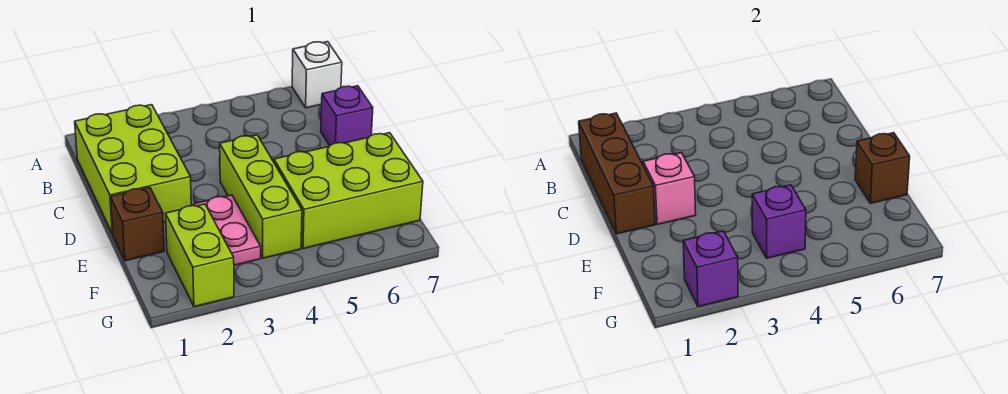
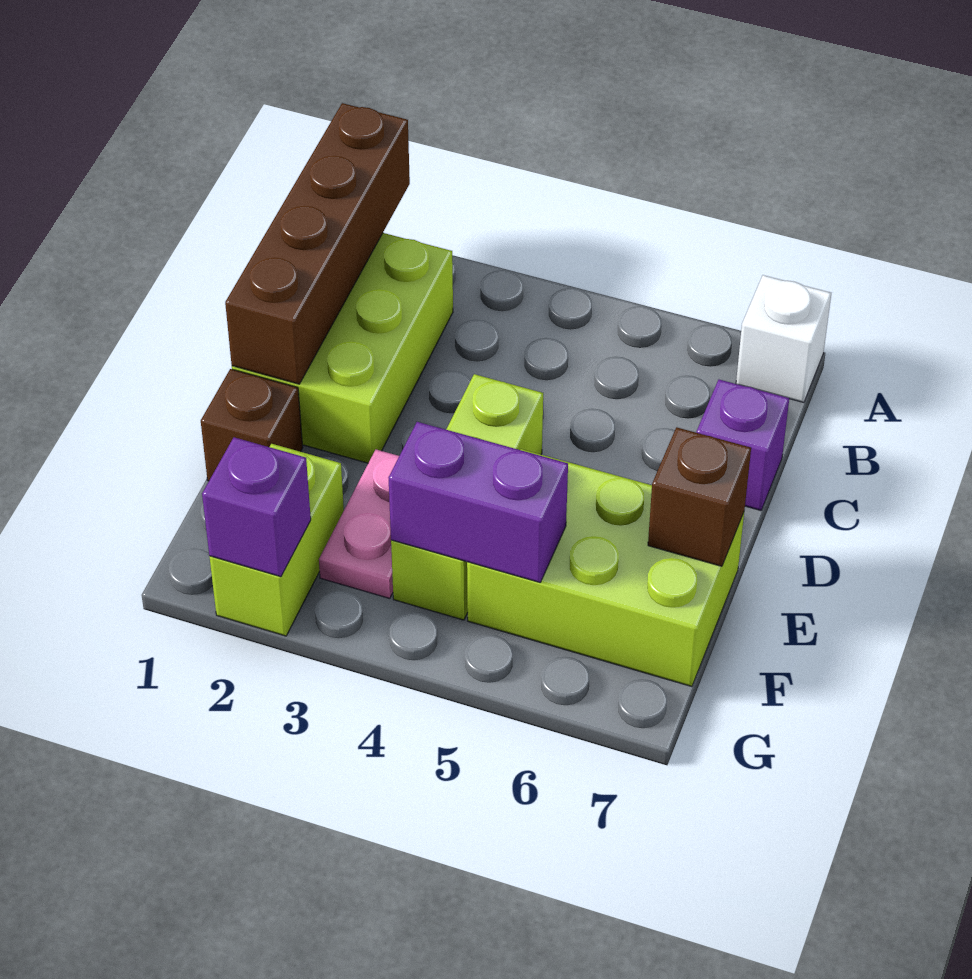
brown brick B1:D1 level 2 -> brown brick A1:D1 level 2
pink brick D2 level 2 -> none
purple brick F4 level 2 -> purple brick F4:F5 level 2

